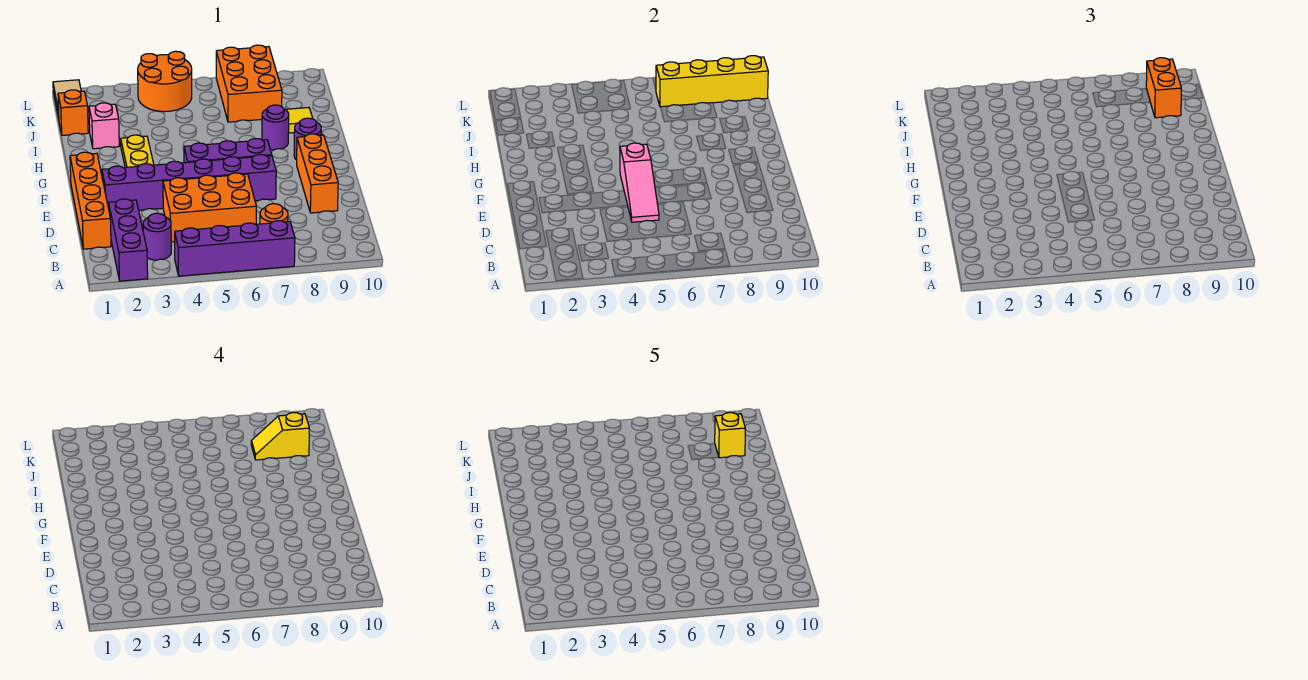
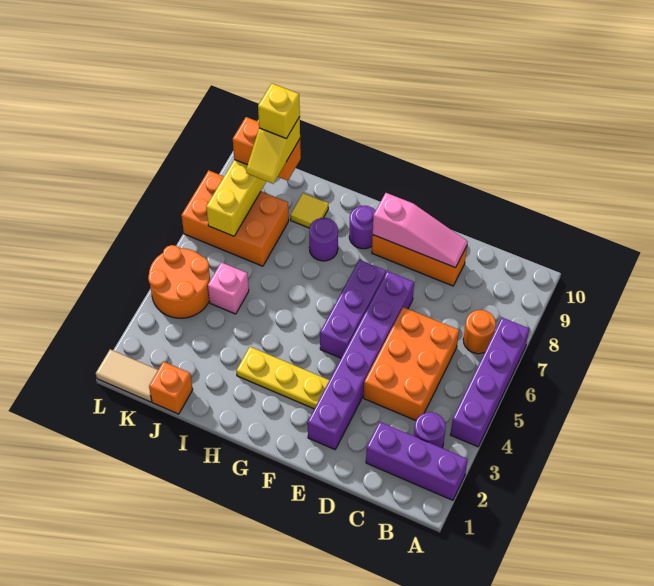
orange brick C1:F1 level 1 -> none
pink slope D5:F5 level 2 top F -> pink slope D9:F9 level 2 top F
pink brick I2 level 1 -> pink brick J5 level 1

